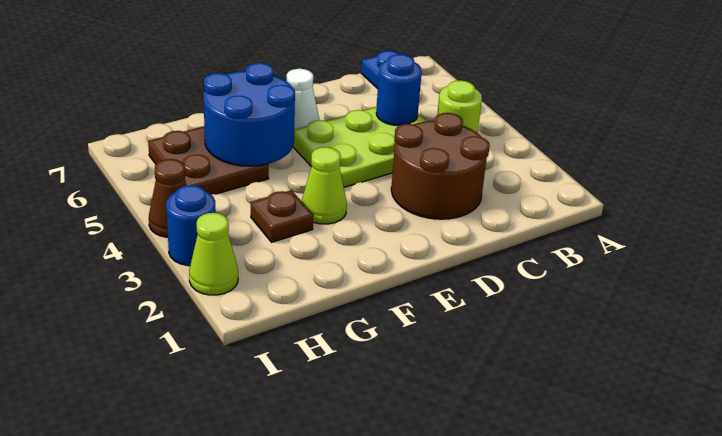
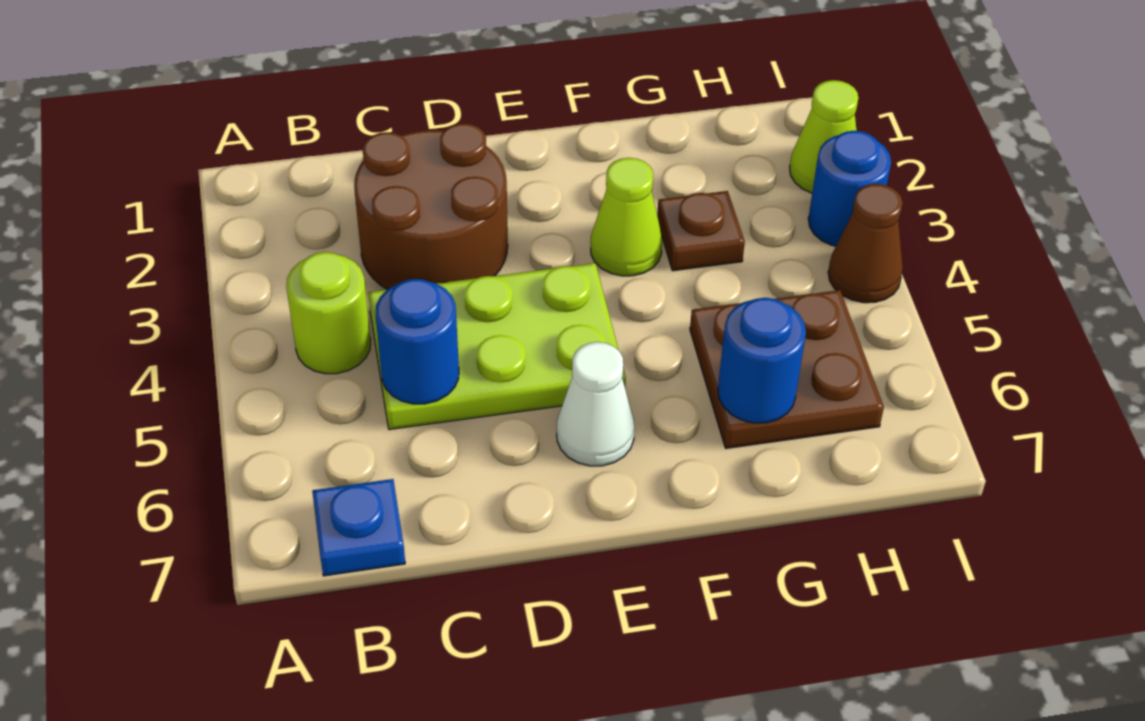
blue round brick F5:G6 level 2 -> blue round brick G6 level 2

